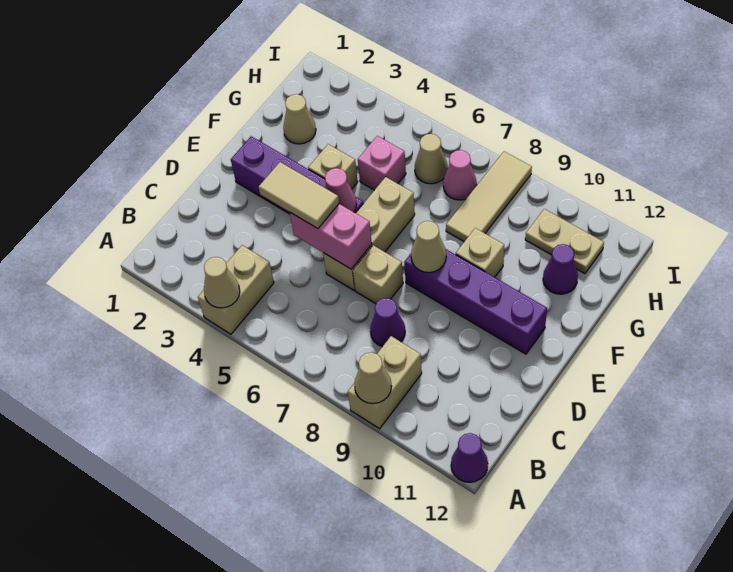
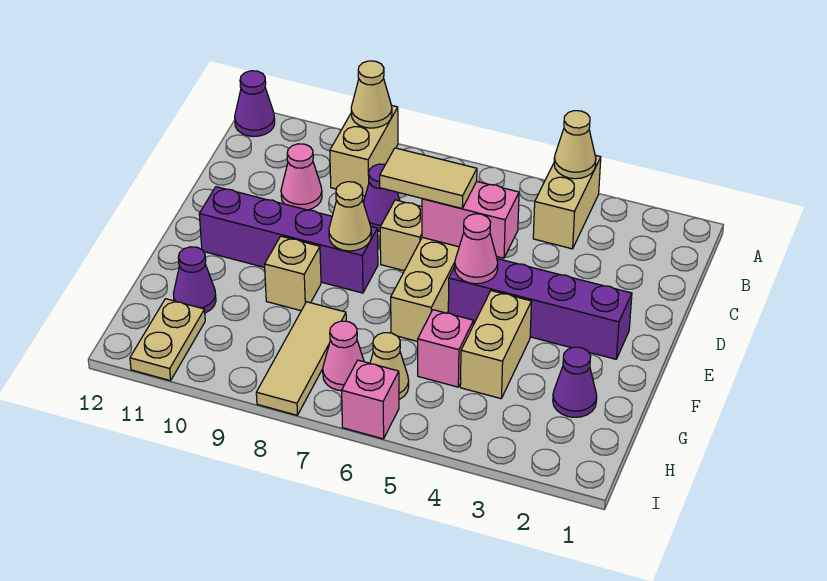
none -> pink cone C10 level 1
tan tile D4:D5 level 3 -> tan tile D6:D7 level 3
tan brick F4 level 1 -> tan brick F4:G4 level 1
tan cone G2 level 1 -> purple cone G2 level 1
tan plate H10:H11 level 1 -> tan plate H11:I11 level 1
none -> pink brick I6 level 1

